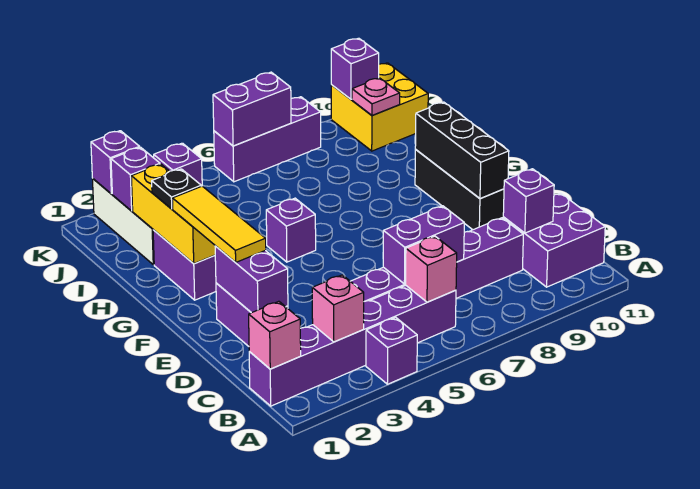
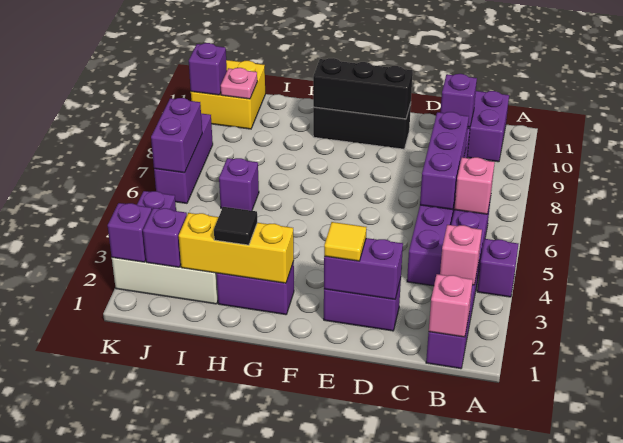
purple brick C6:C7 level 2 -> purple brick C6:C8 level 2
yellow tile E2:G2 level 3 -> yellow tile E2 level 3
purple brick G5 level 1 -> purple brick I6 level 1
black plate H2 level 3 -> black tile H2 level 3

